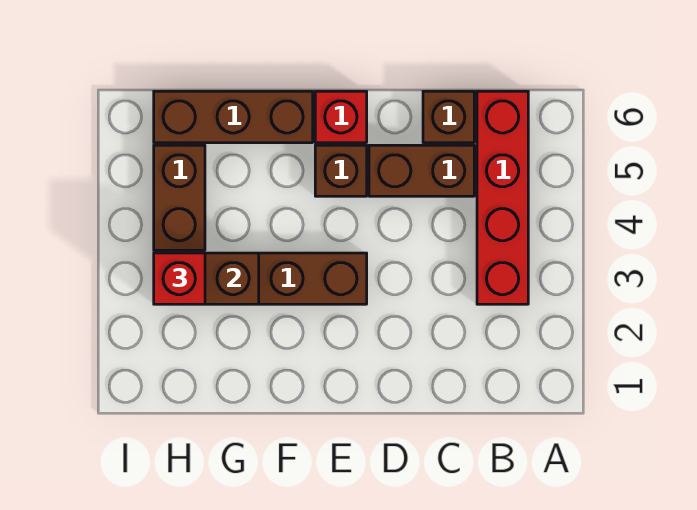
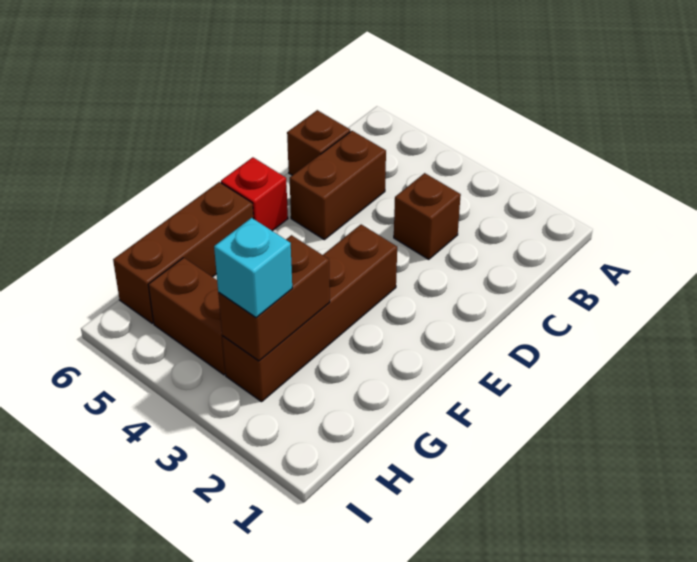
red brick B3:B6 level 1 -> none
brown brick E5 level 1 -> brown brick C3 level 1
red brick H3 level 3 -> cyan brick H3 level 3

